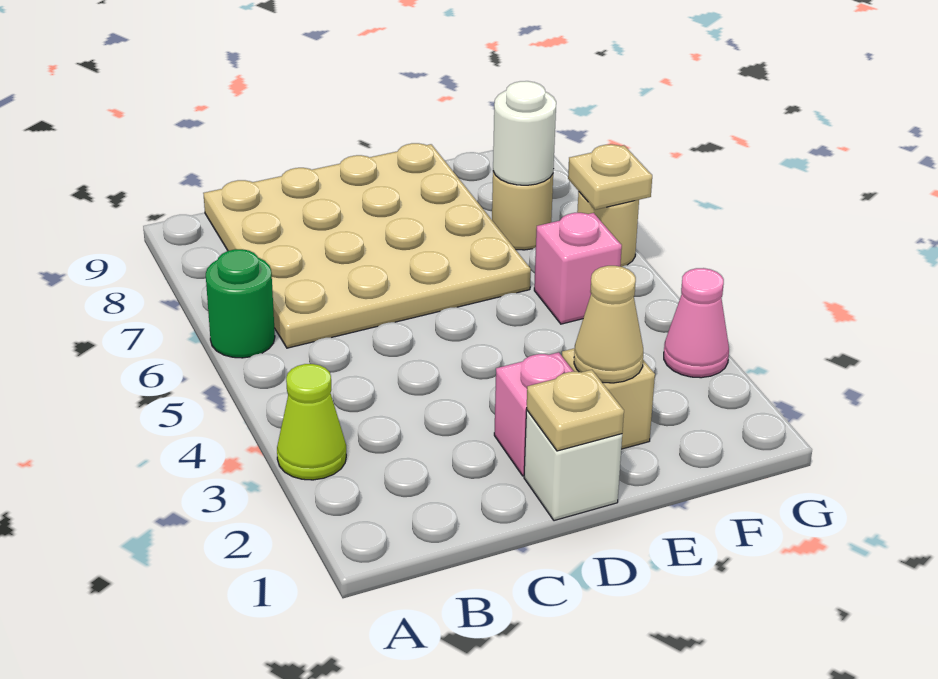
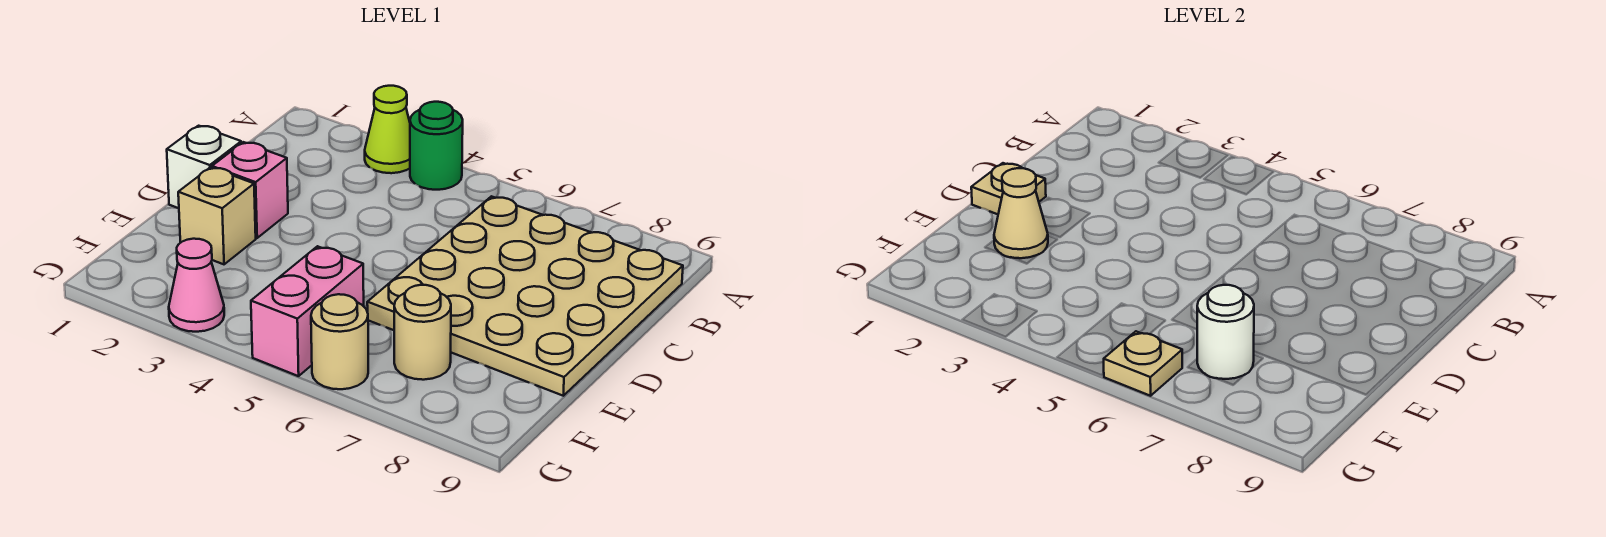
green round brick A6 level 1 -> green round brick A4 level 1
pink brick F5 level 1 -> pink brick F5:G5 level 1

